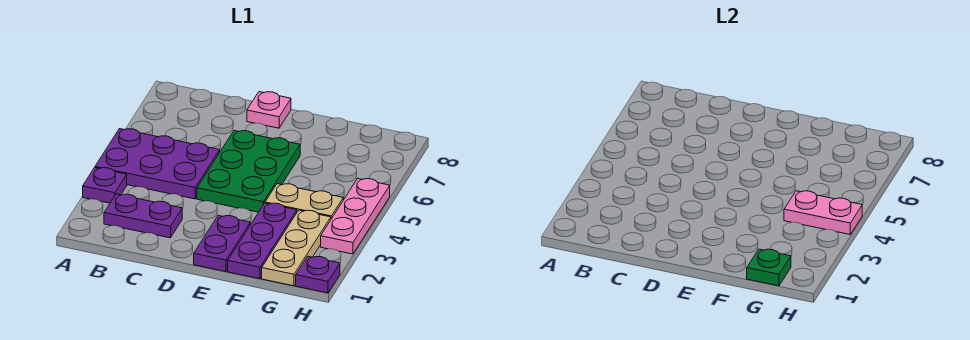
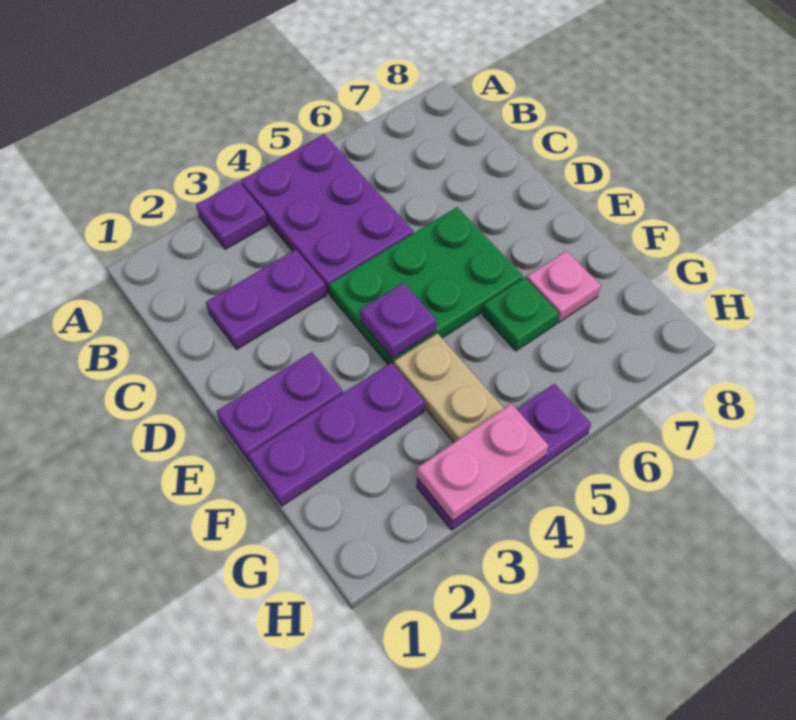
purple plate B2:C2 level 1 -> purple plate C2:C3 level 1
pink plate D8 level 1 -> pink plate F7 level 1
tan plate G1:G3 level 1 -> none
green plate G1 level 2 -> green plate F6 level 1
pink plate G4:H4 level 2 -> pink plate H3:H4 level 2
purple plate H1 level 1 -> purple plate E4 level 2
pink plate H3:H5 level 1 -> purple plate H3:H5 level 1

